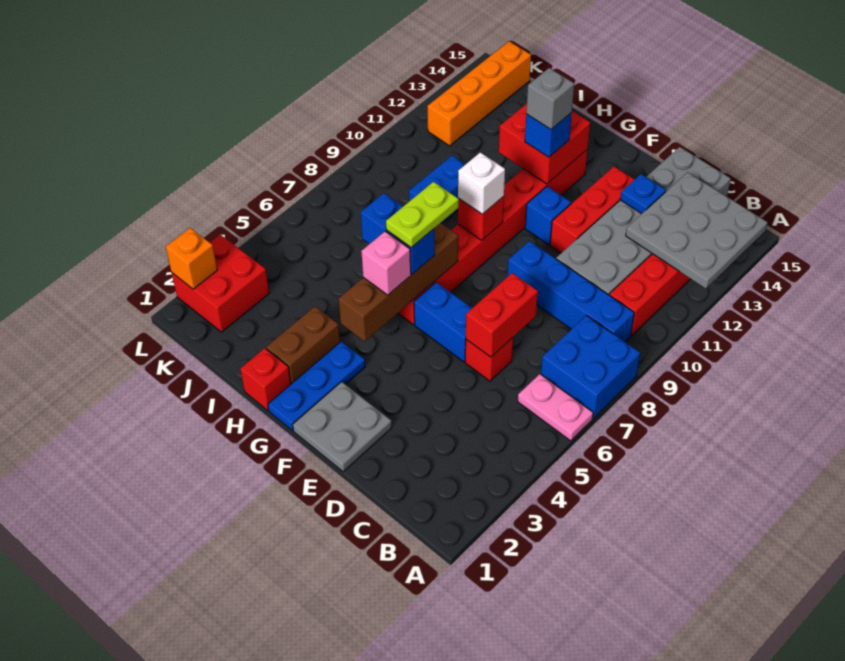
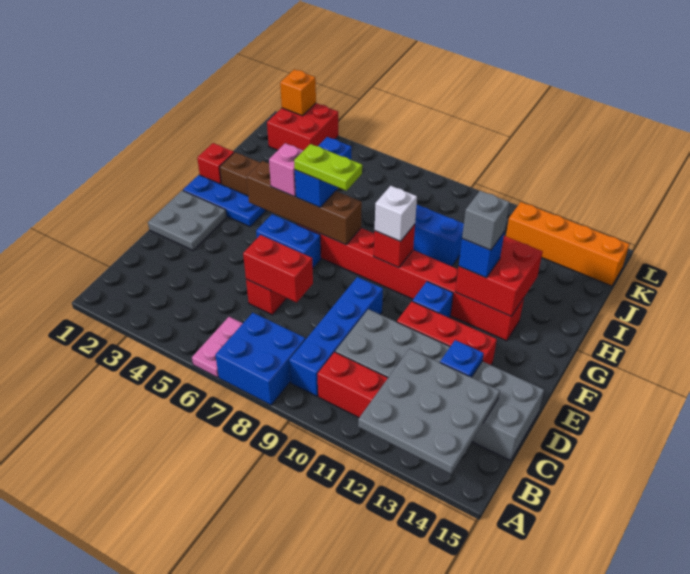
blue brick E6:F6 level 1 -> blue brick F5:F6 level 1

